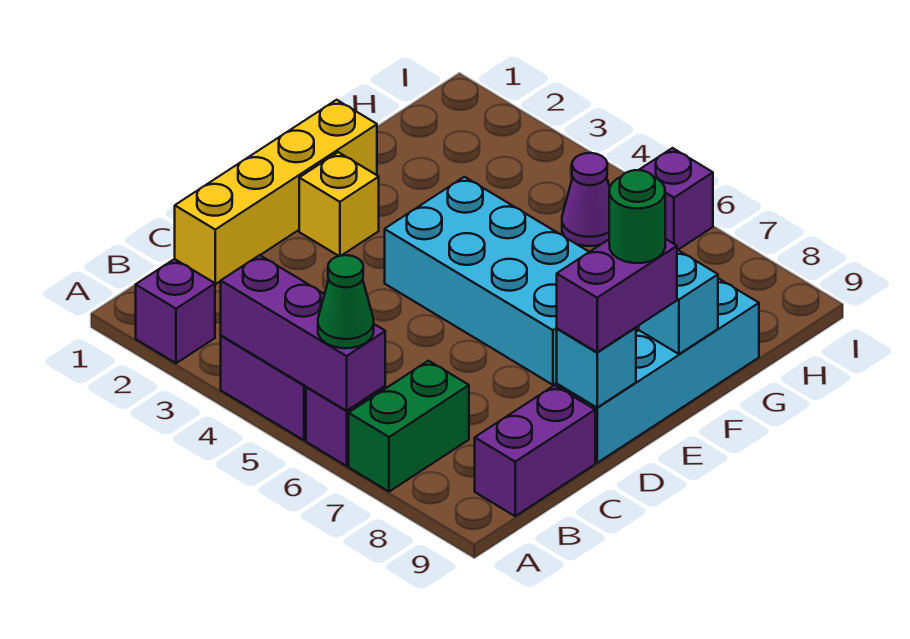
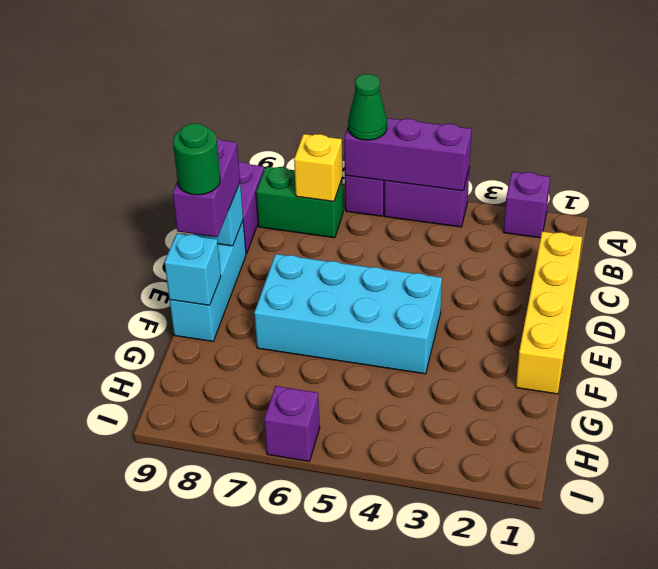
green brick A7:B7 level 1 -> green brick B7:B8 level 1
cyan brick D9:G9 level 1 -> cyan brick D9:F9 level 1
yellow brick E2 level 1 -> yellow brick B7 level 2
purple cone H5 level 1 -> none

